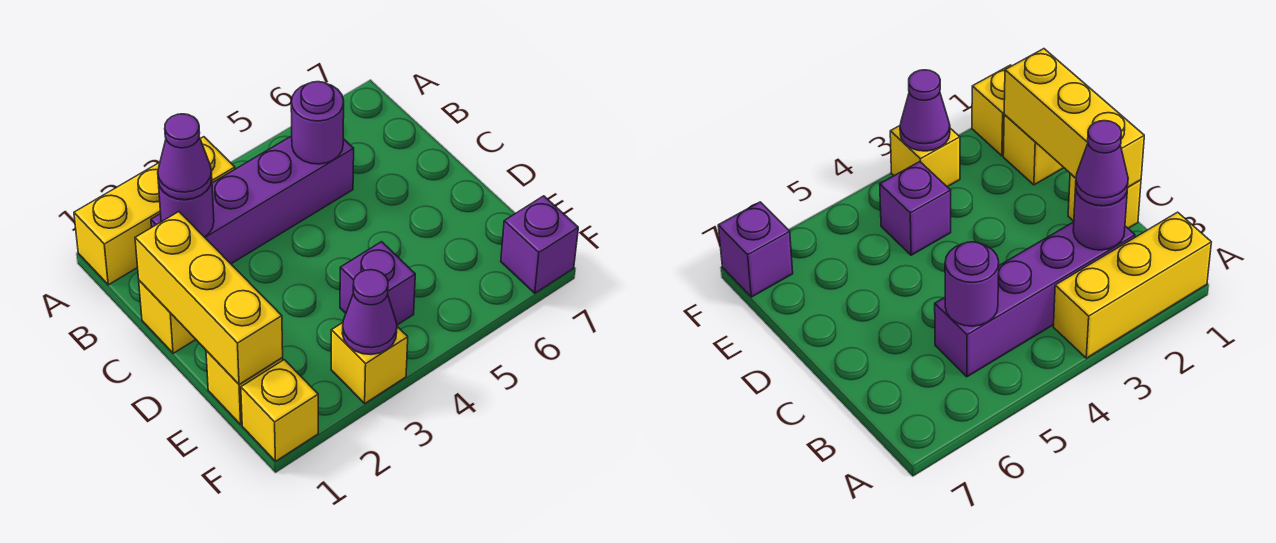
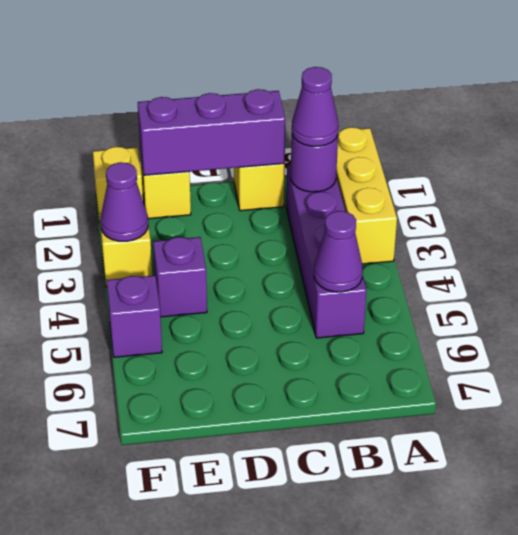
purple round brick B5 level 2 -> purple cone B5 level 2
yellow brick C1:E1 level 2 -> purple brick C1:E1 level 2
purple brick F7 level 1 -> purple brick F5 level 1

